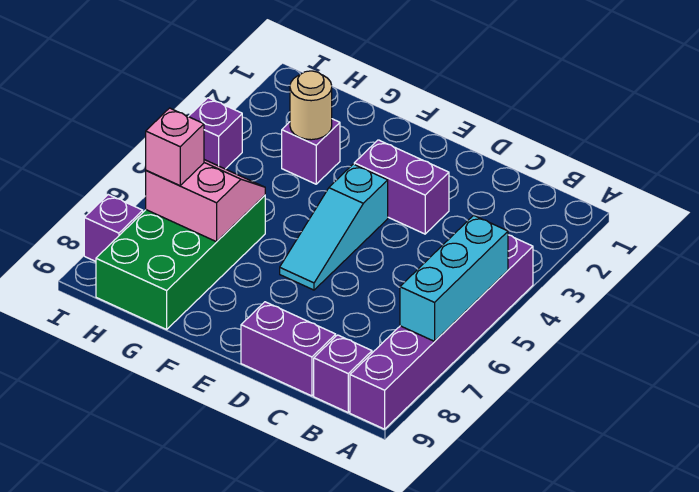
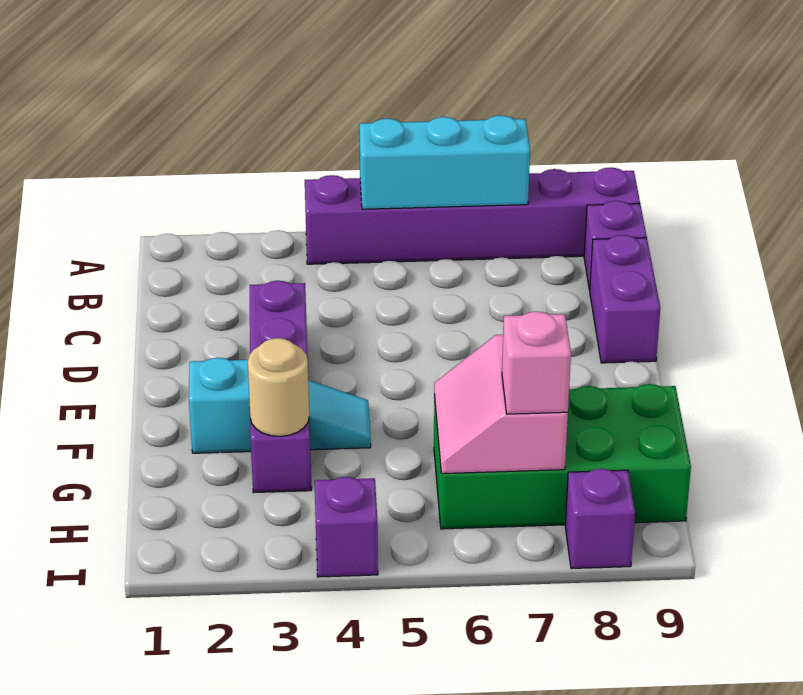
cyan slope E4:E6 level 1 top 4 -> cyan slope F2:F4 level 1 top 2

